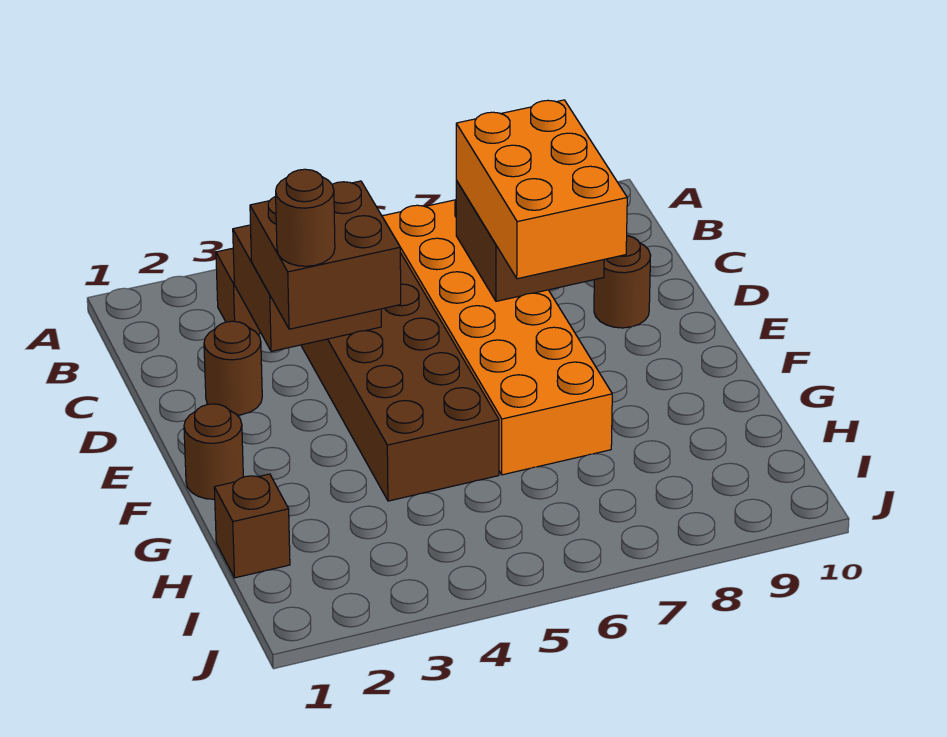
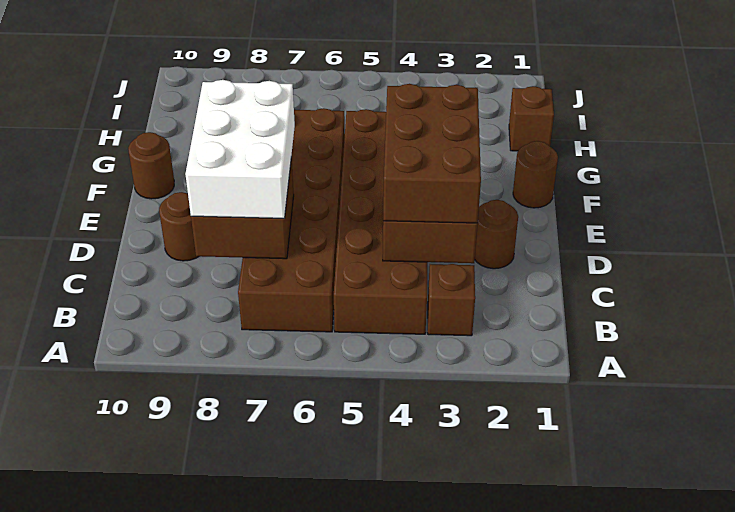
orange brick B6:G7 level 1 -> brown brick B6:G7 level 1
orange brick C7:E8 level 3 -> white brick C7:E8 level 3
brown brick D3:E4 level 3 -> brown brick C3:E4 level 3
brown round brick E3 level 4 -> brown round brick F10 level 1

